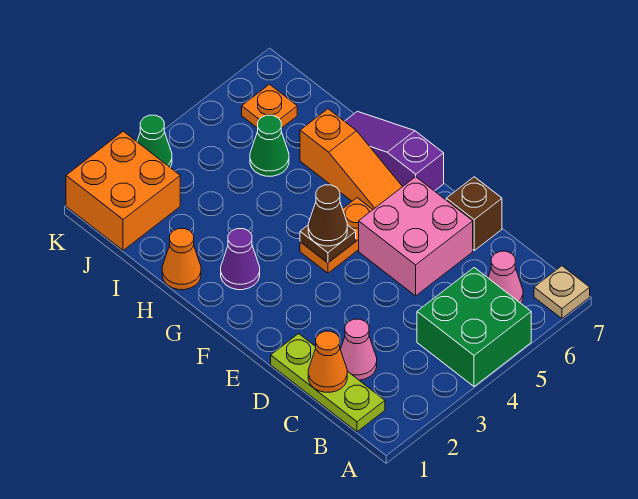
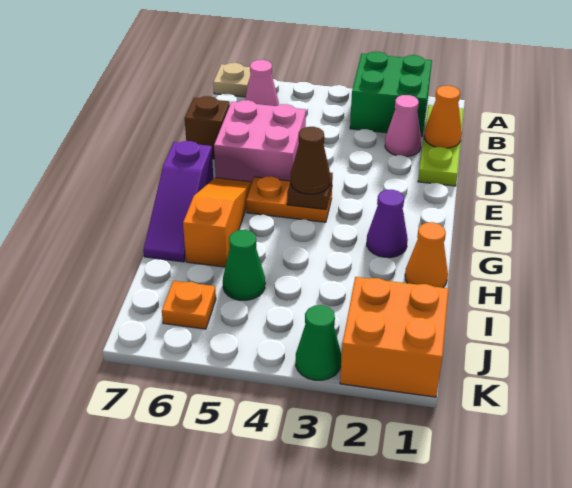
green brick A4:B5 level 1 -> green brick A2:B3 level 1

